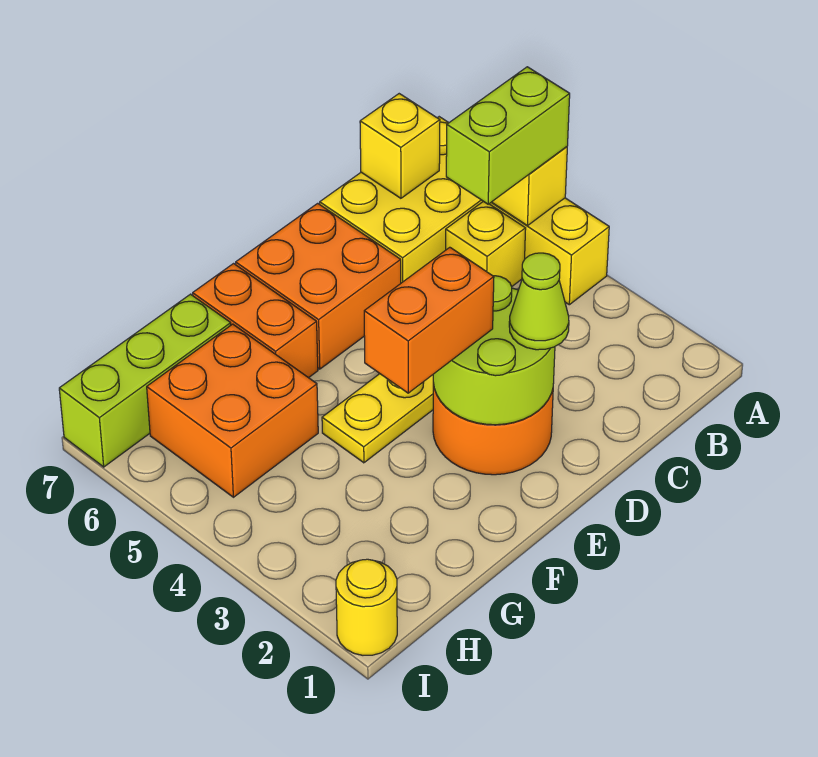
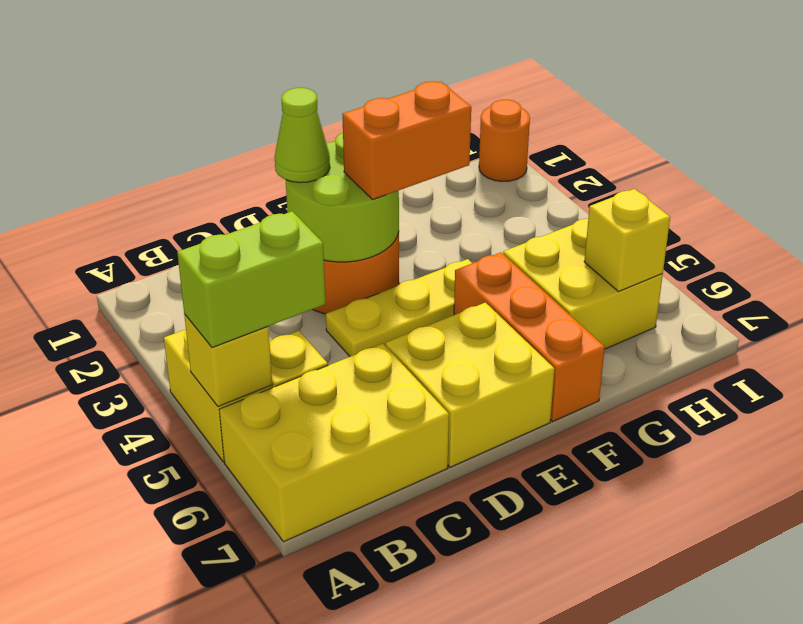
yellow brick B7 level 2 -> yellow brick H6 level 2
orange brick D6:E7 level 1 -> yellow brick D6:E7 level 1
orange brick F6:F7 level 1 -> orange brick F5:F7 level 1
orange brick G5:H6 level 1 -> yellow brick G5:H6 level 1
lime brick G7:I7 level 1 -> none
yellow round brick I1 level 1 -> orange round brick I1 level 1

